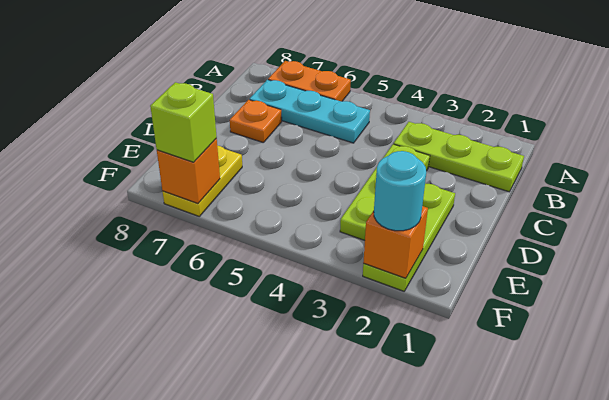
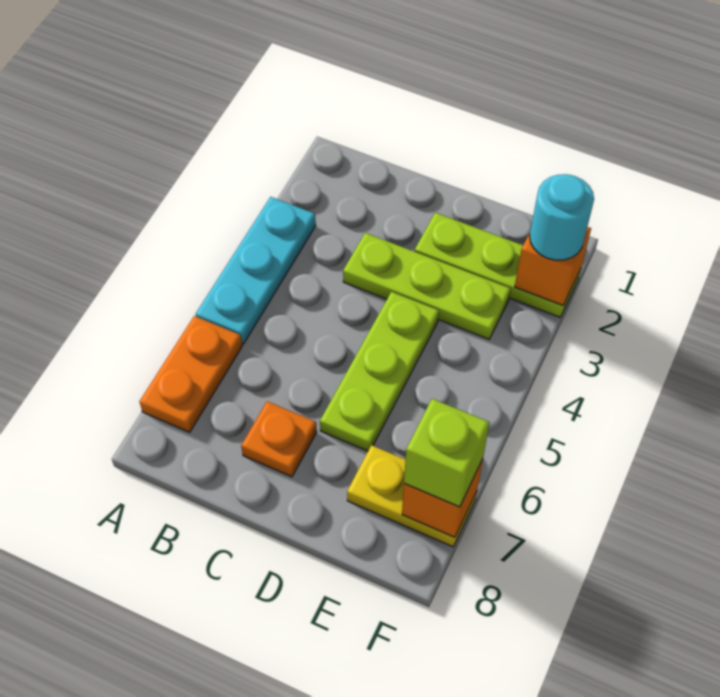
lime plate B1:B3 level 1 -> lime plate D4:D6 level 1
cyan plate B5:B7 level 1 -> cyan plate A3:A5 level 1

